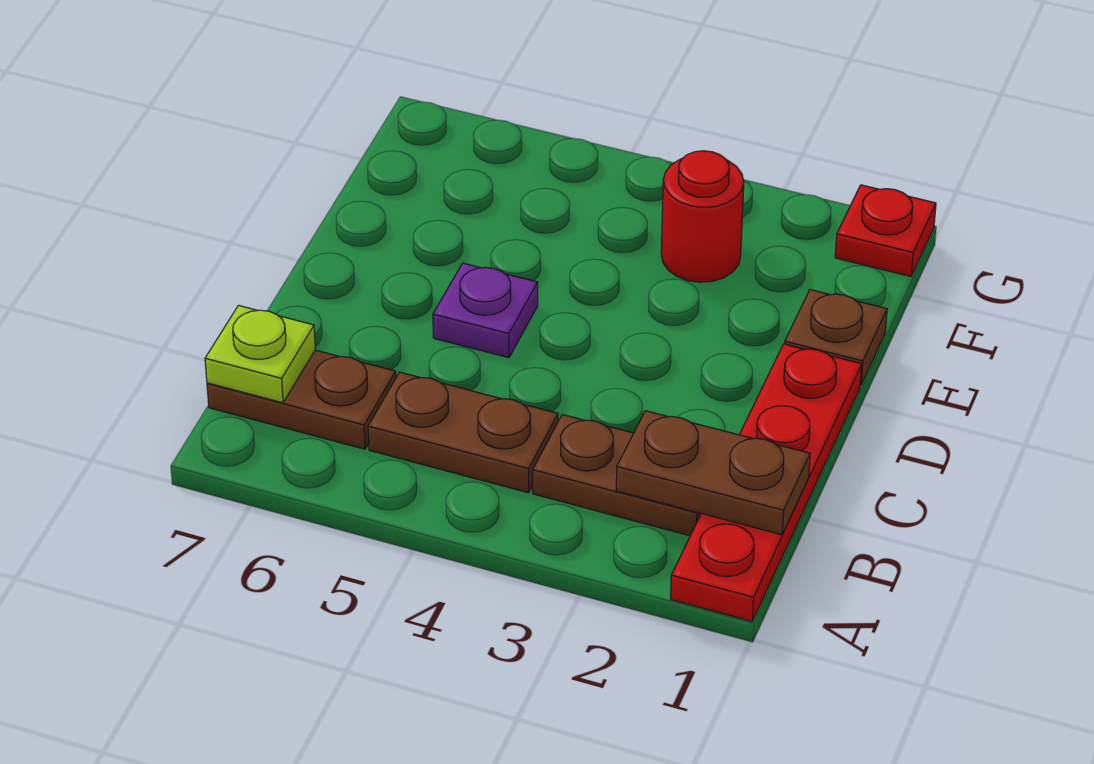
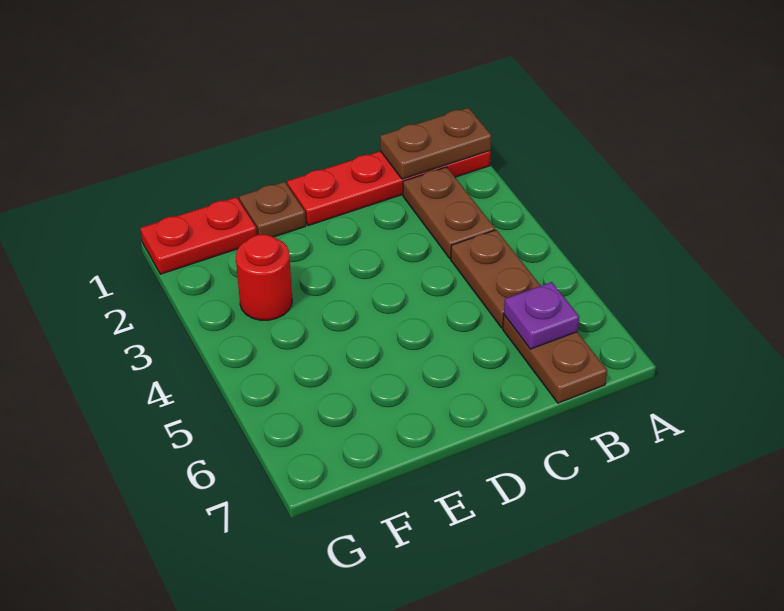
brown plate B1:B2 level 2 -> brown plate A1:B1 level 2
lime plate B7 level 2 -> none
purple plate D5 level 1 -> purple plate B6 level 2
red plate G1 level 1 -> red plate F1:G1 level 1

